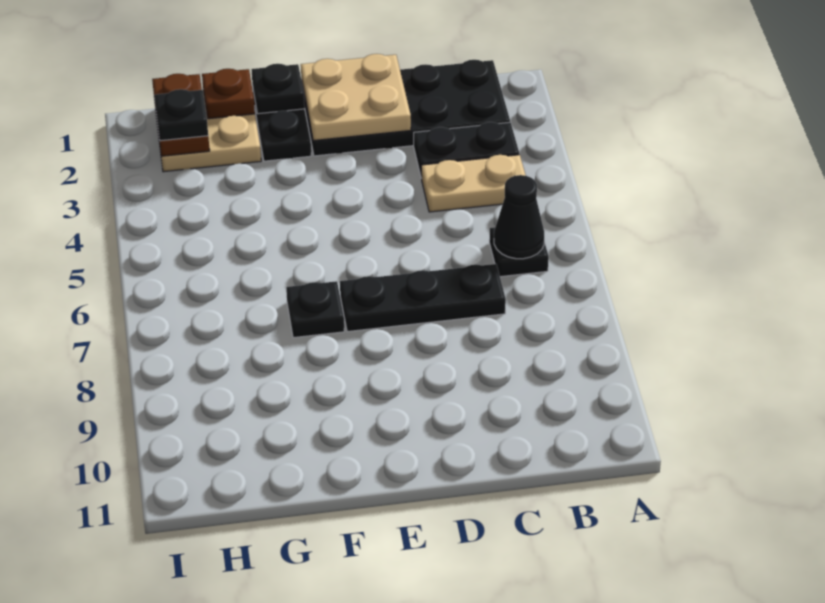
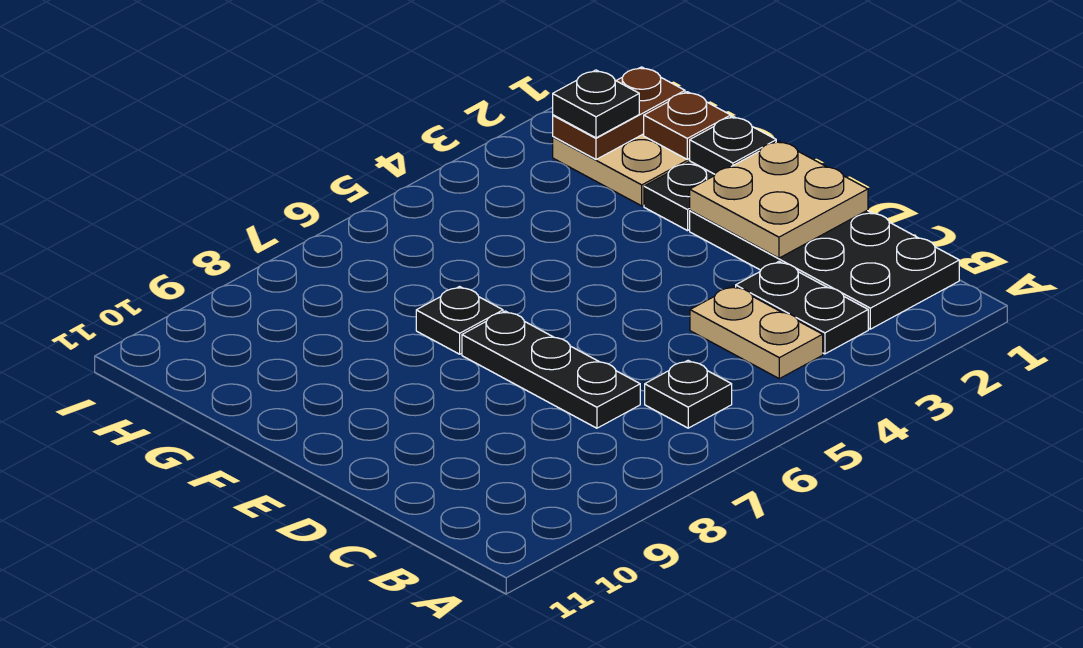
black cone B6 level 2 -> none

